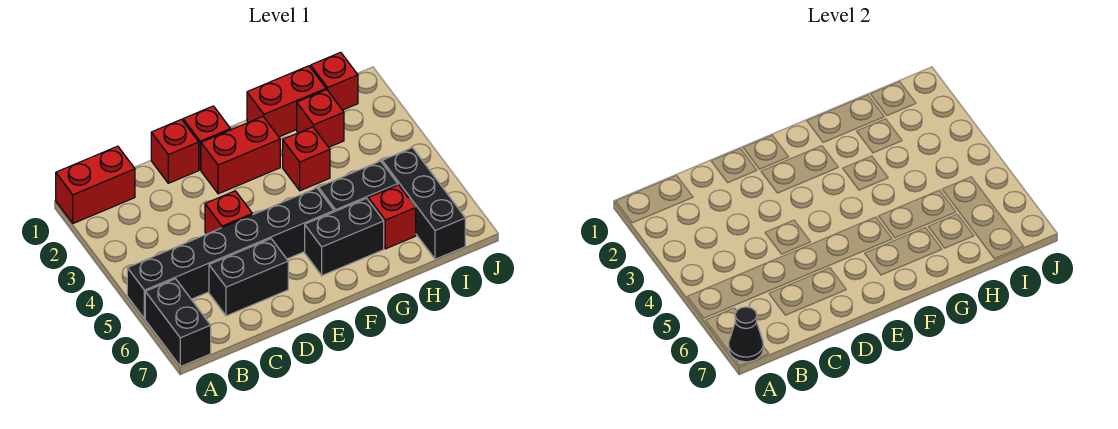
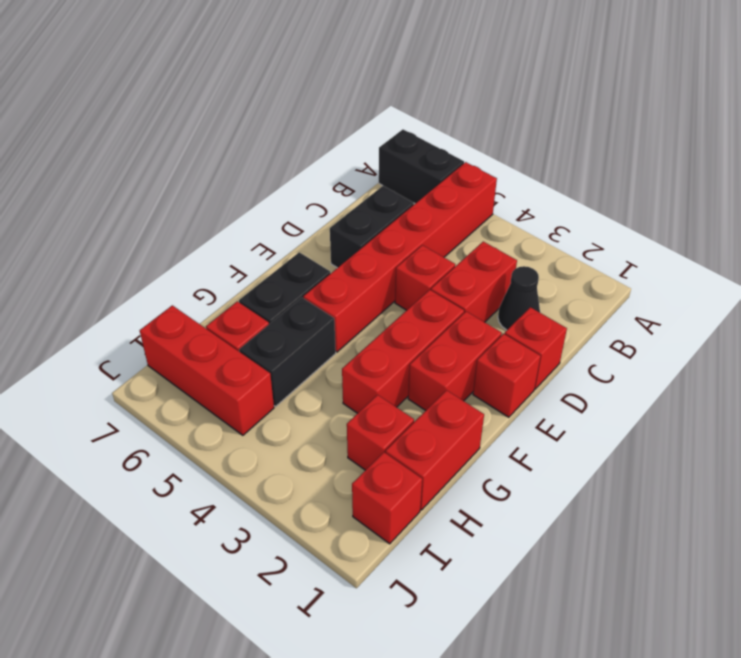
red brick A1:B1 level 1 -> red brick C3:D3 level 1
black brick A5:F5 level 1 -> red brick A5:F5 level 1
black cone A7 level 2 -> black cone C2 level 1
red brick G3 level 1 -> red brick E3:G3 level 1
black brick I5:I7 level 1 -> red brick I5:I7 level 1

